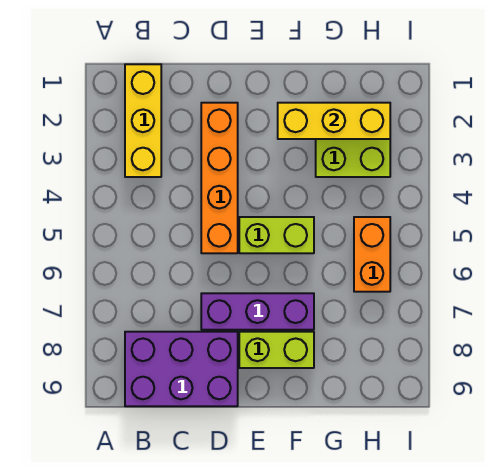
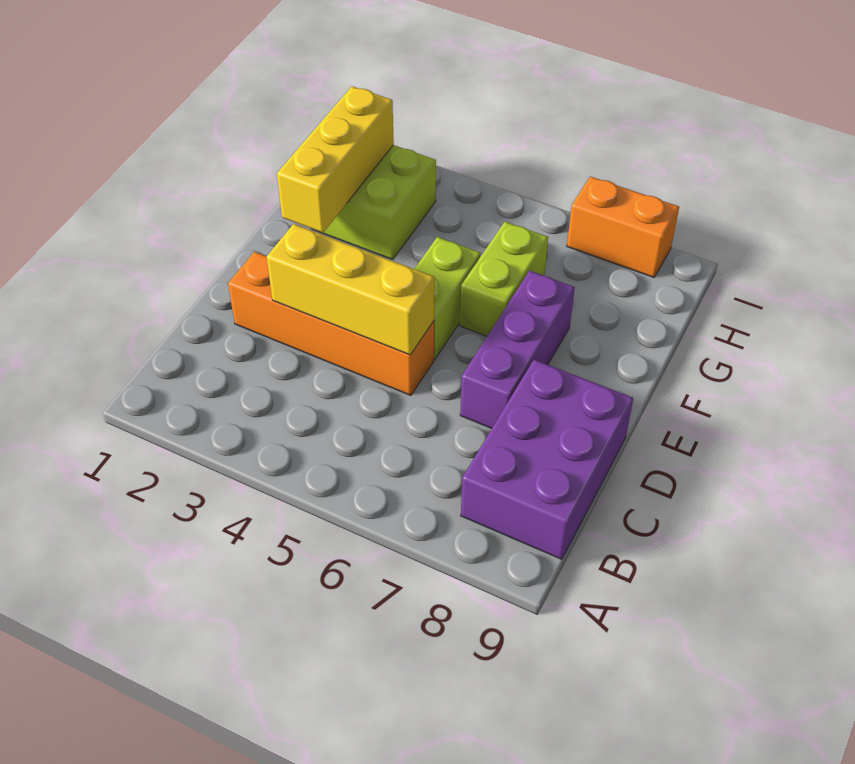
yellow brick B1:B3 level 1 -> yellow brick D3:D5 level 2
lime brick E8:F8 level 1 -> lime brick F6:G6 level 1
orange brick H5:H6 level 1 -> orange brick I7:I8 level 1

